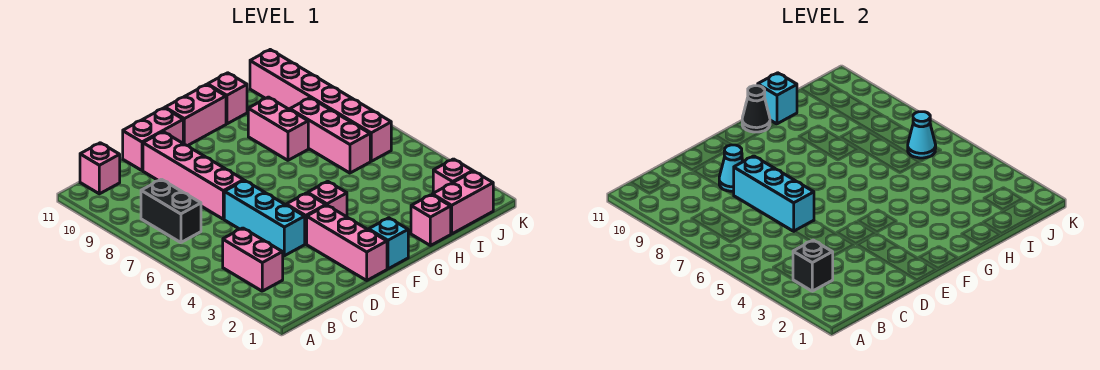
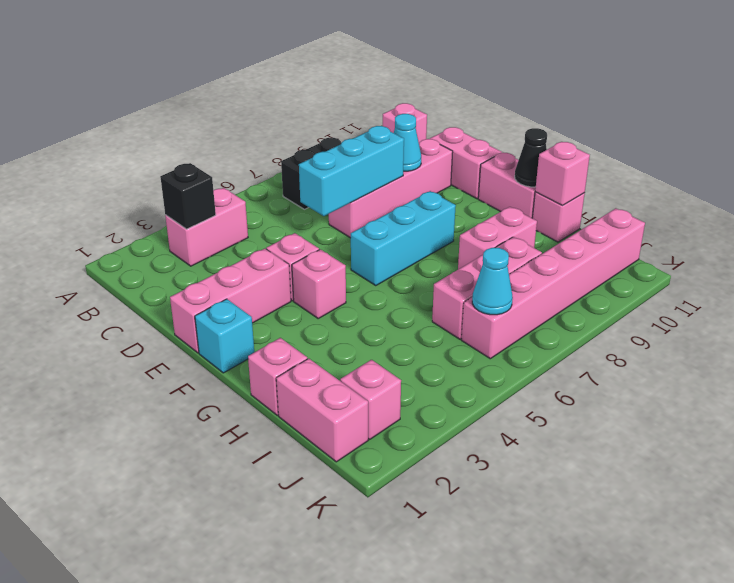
cyan brick D4:D6 level 1 -> cyan brick F6:F8 level 1
cyan brick H11 level 2 -> pink brick H11 level 2

